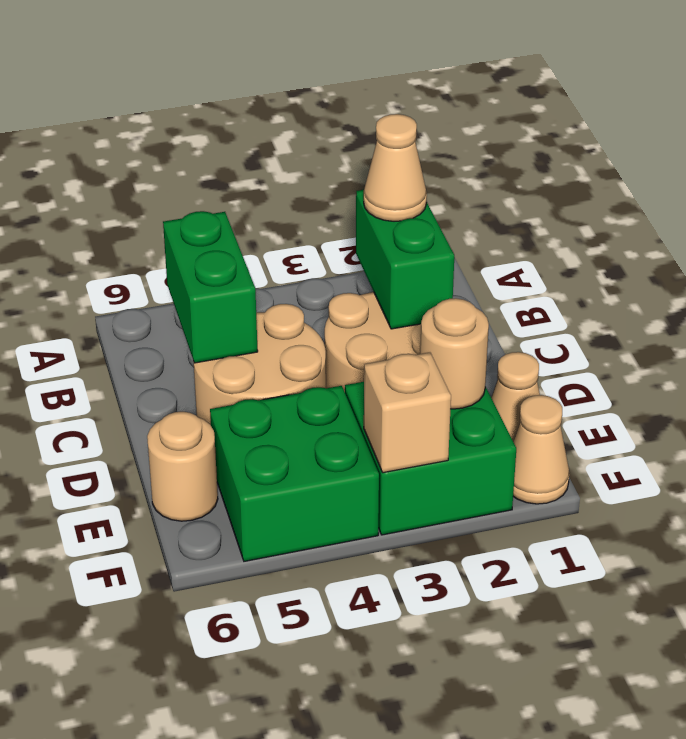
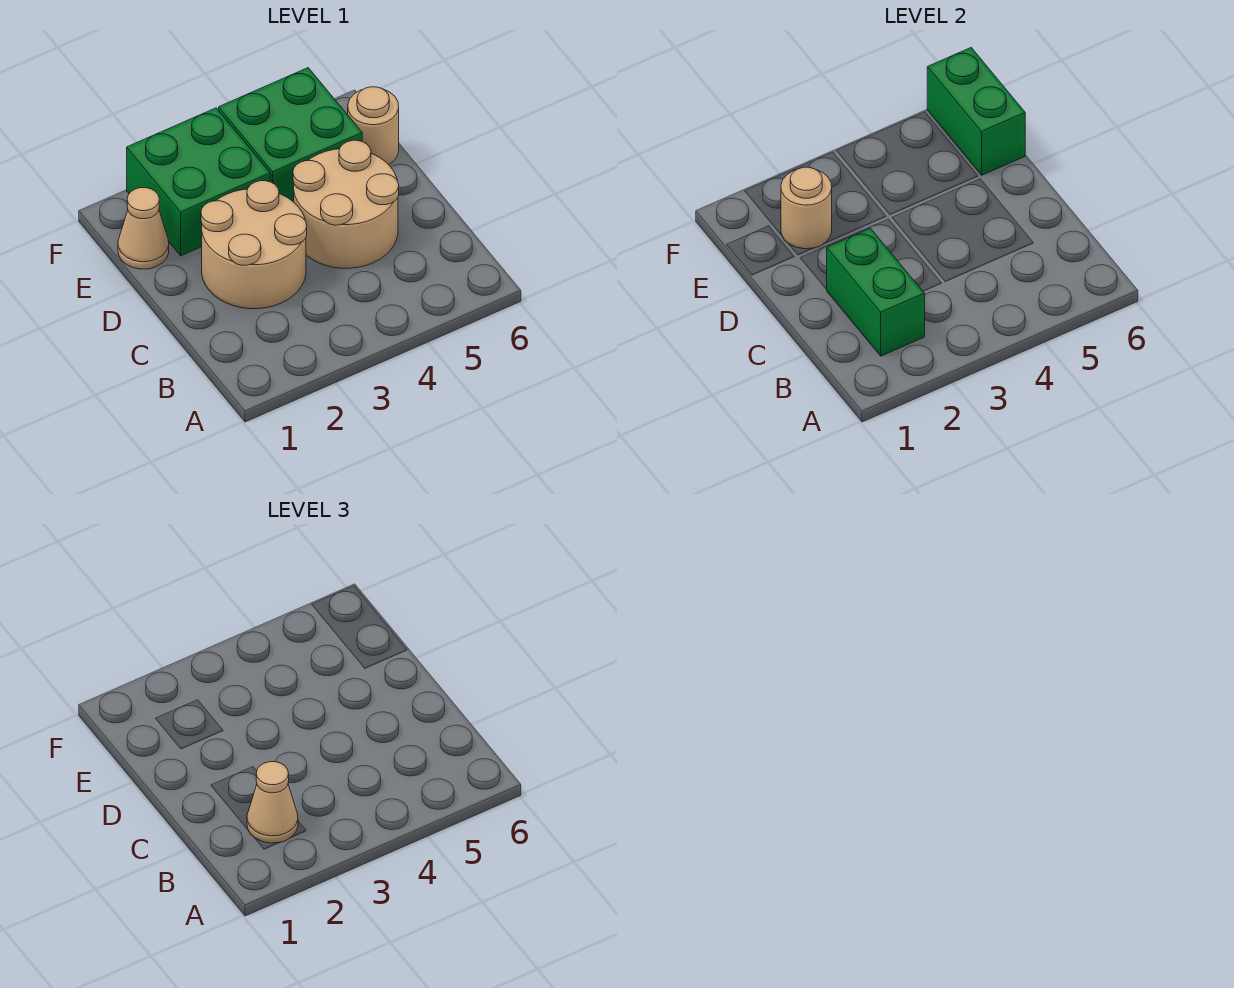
green brick B5:C5 level 2 -> green brick E6:F6 level 2
tan cone F1 level 1 -> none
tan brick F3 level 2 -> none

